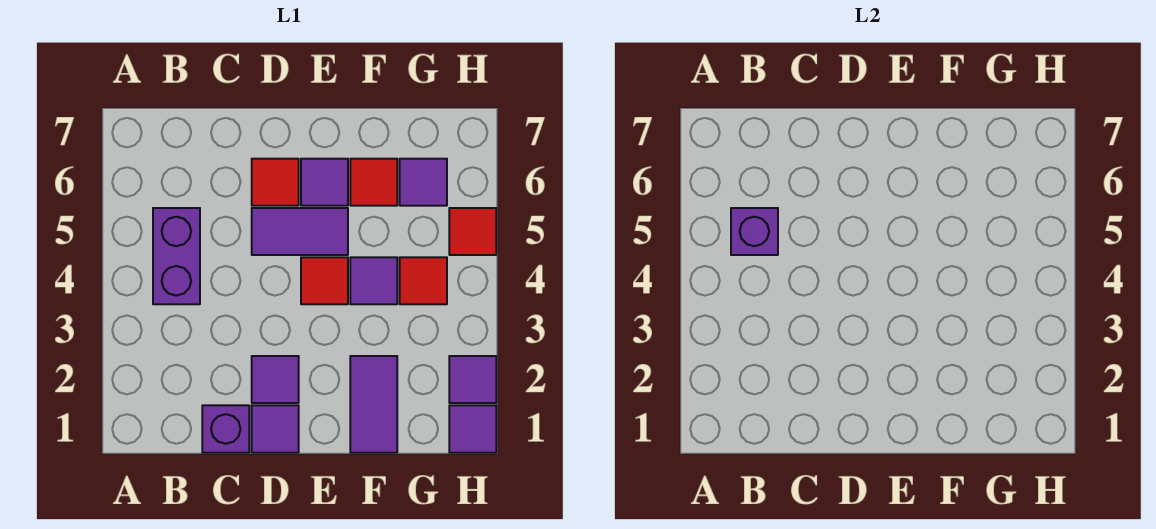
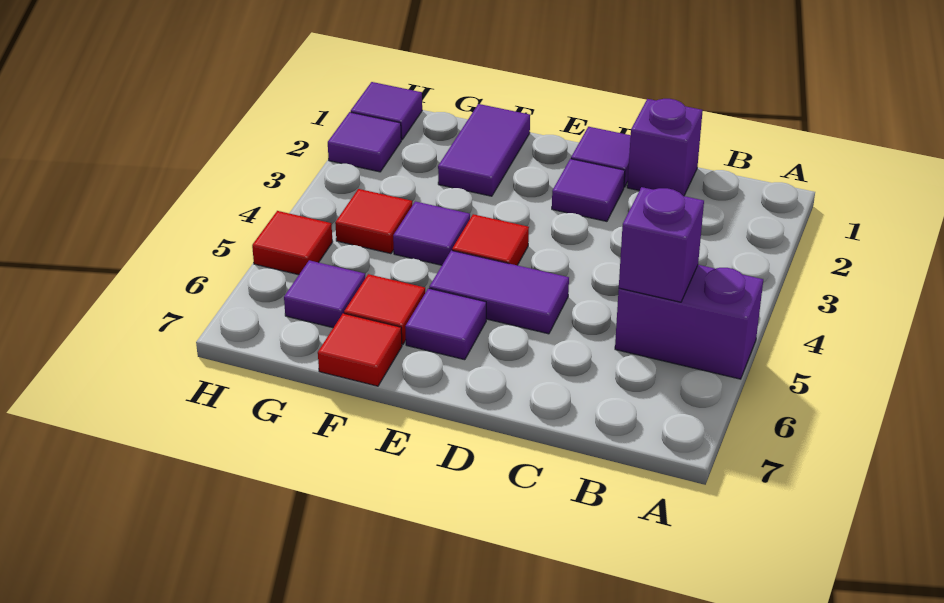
purple brick B4:B5 level 1 -> purple brick A5:B5 level 1
red tile D6 level 1 -> red tile F7 level 1

